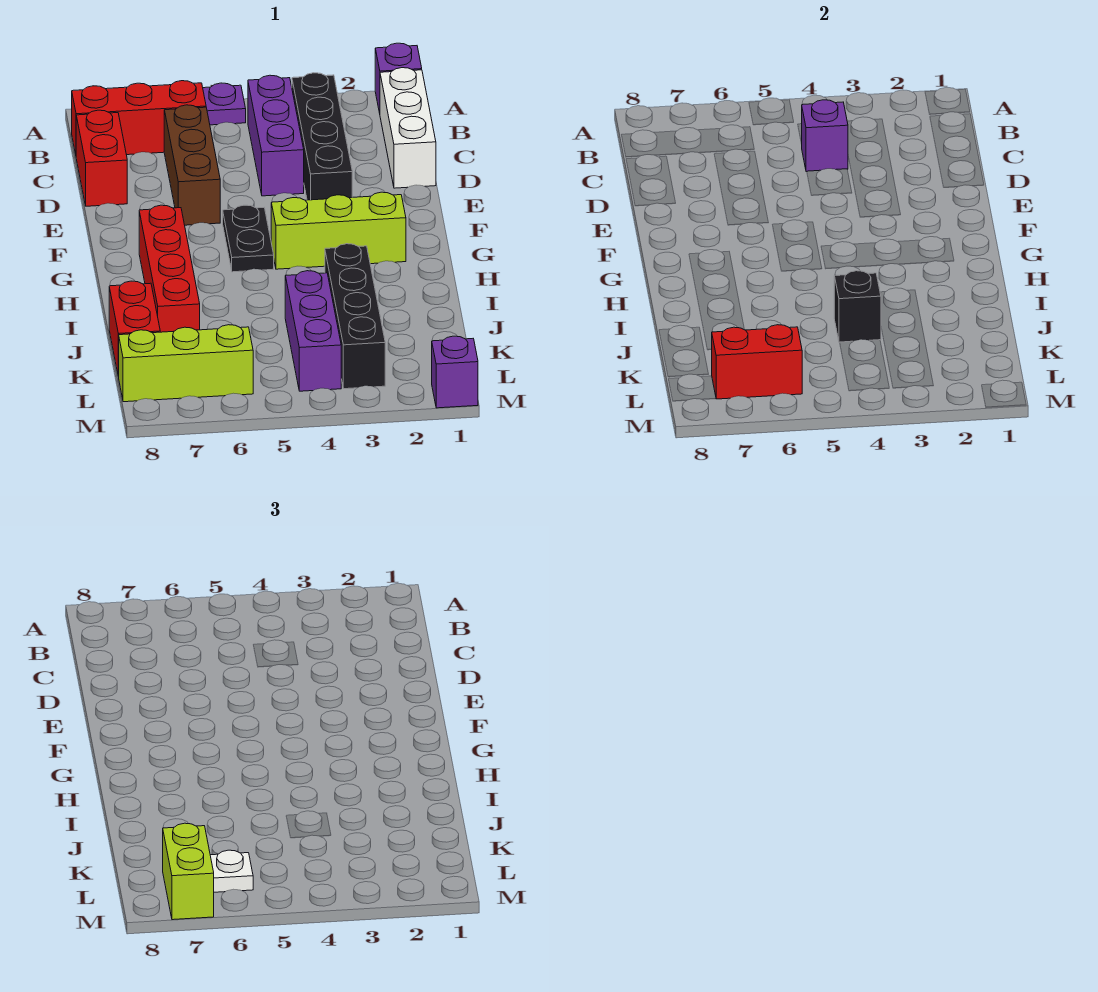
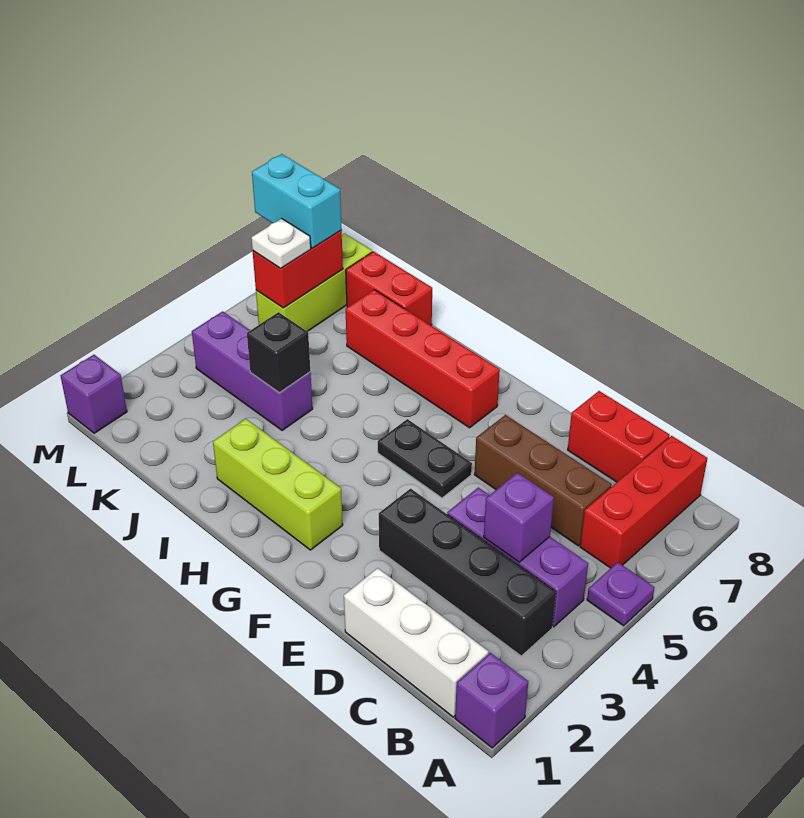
lime brick G2:G4 level 1 -> lime brick G2:I2 level 1
black brick I3:L3 level 1 -> none
lime brick L7:M7 level 3 -> cyan brick L7:M7 level 3

